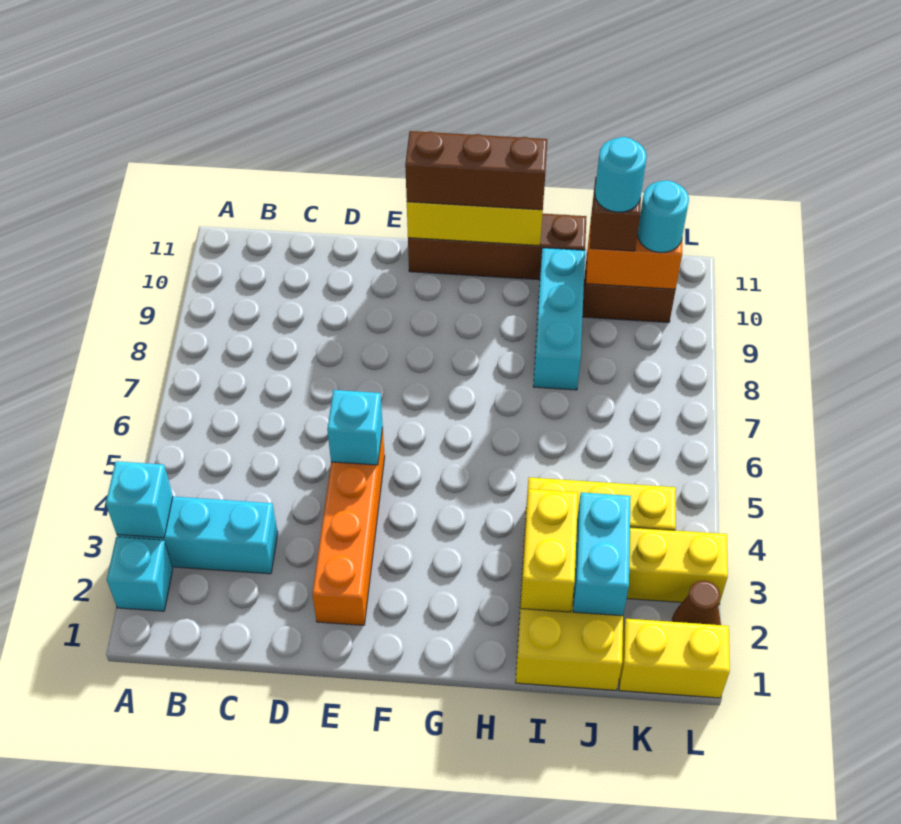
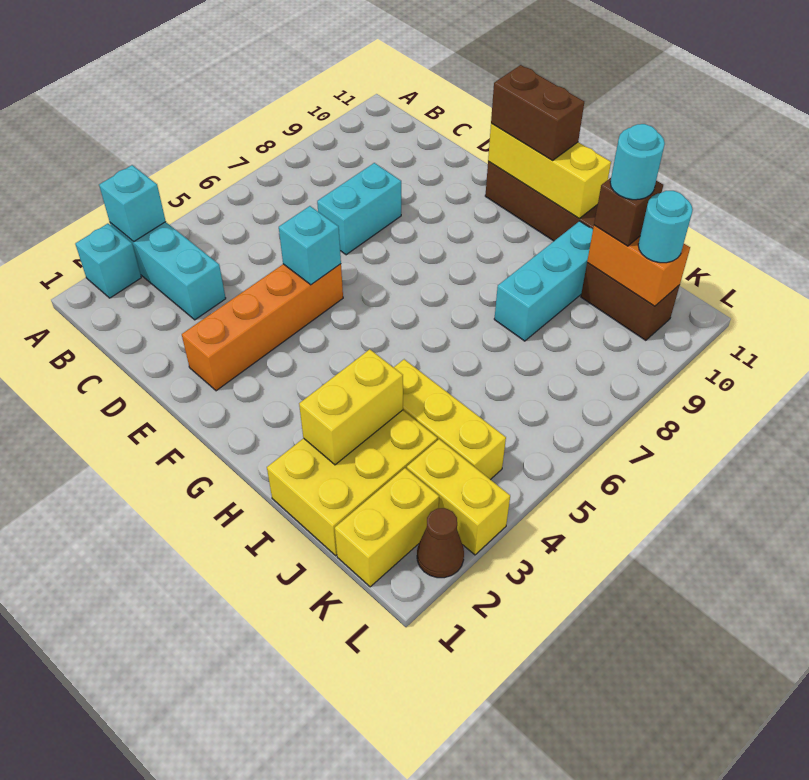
brown brick F11:H11 level 3 -> brown brick F11:G11 level 3
cyan brick J2:J3 level 2 -> cyan brick D7:D8 level 1
yellow brick K1:L1 level 1 -> yellow brick K1:K2 level 1

